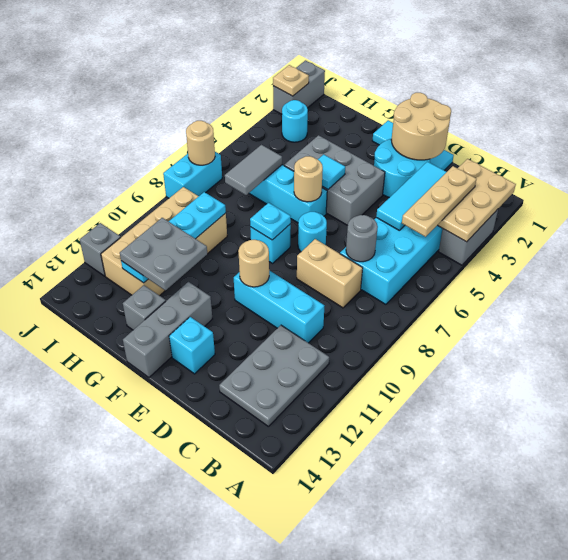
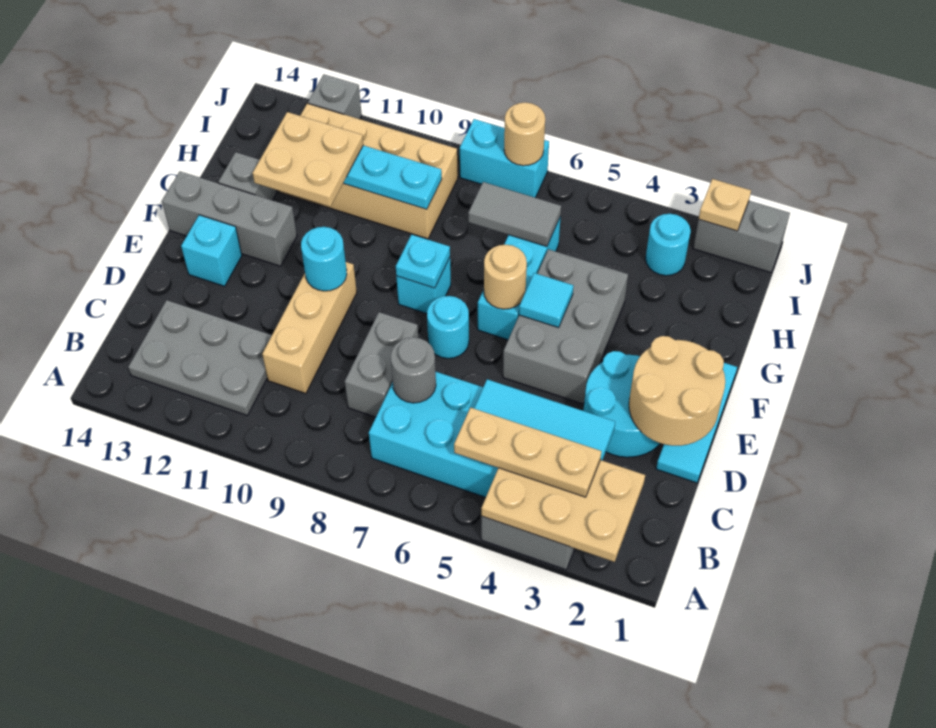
tan brick C8:D8 level 1 -> grey brick C8:D8 level 1
cyan brick C10:E10 level 1 -> tan brick C10:E10 level 1
tan round brick E10 level 2 -> cyan round brick E10 level 2
grey plate G11:H12 level 3 -> tan plate G11:H12 level 3

